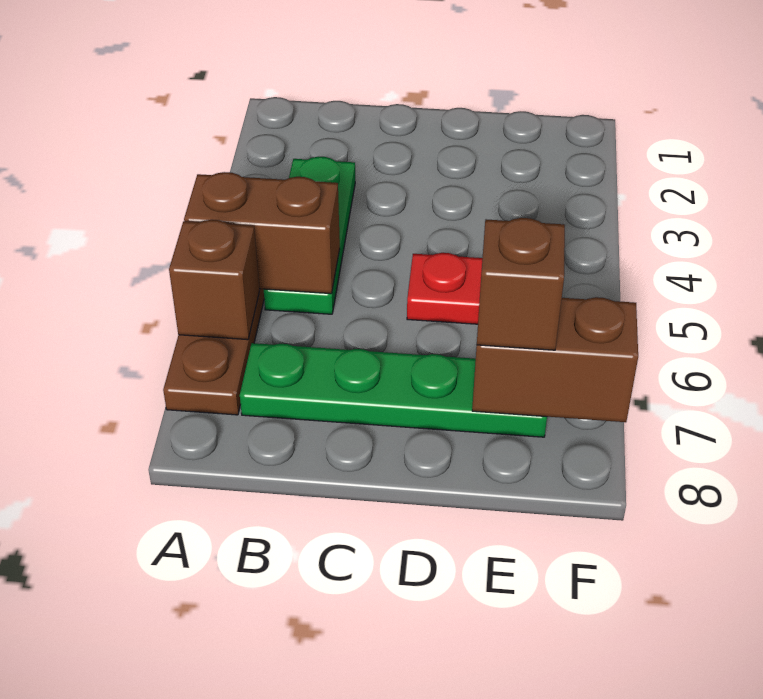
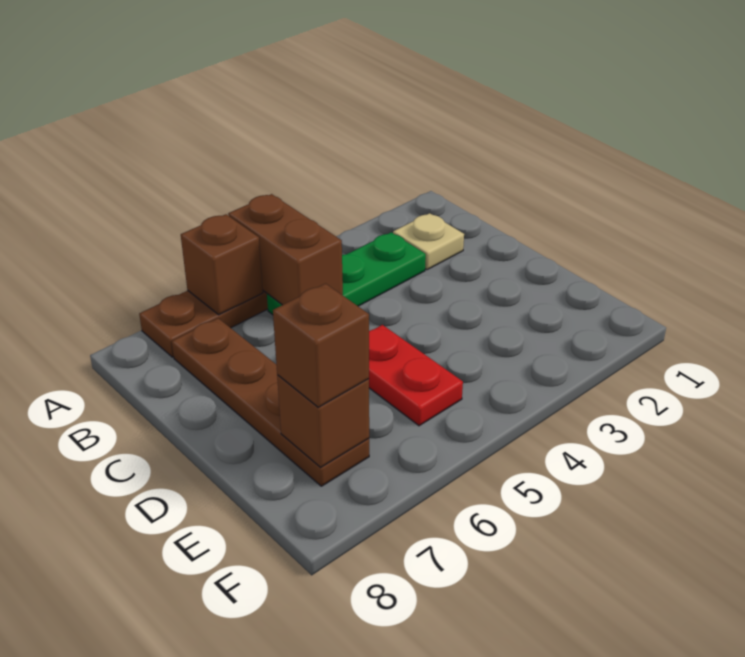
none -> tan plate B2 level 1
green plate B7:E7 level 1 -> brown plate B7:E7 level 1
brown brick E7:F7 level 2 -> brown brick E7 level 2

